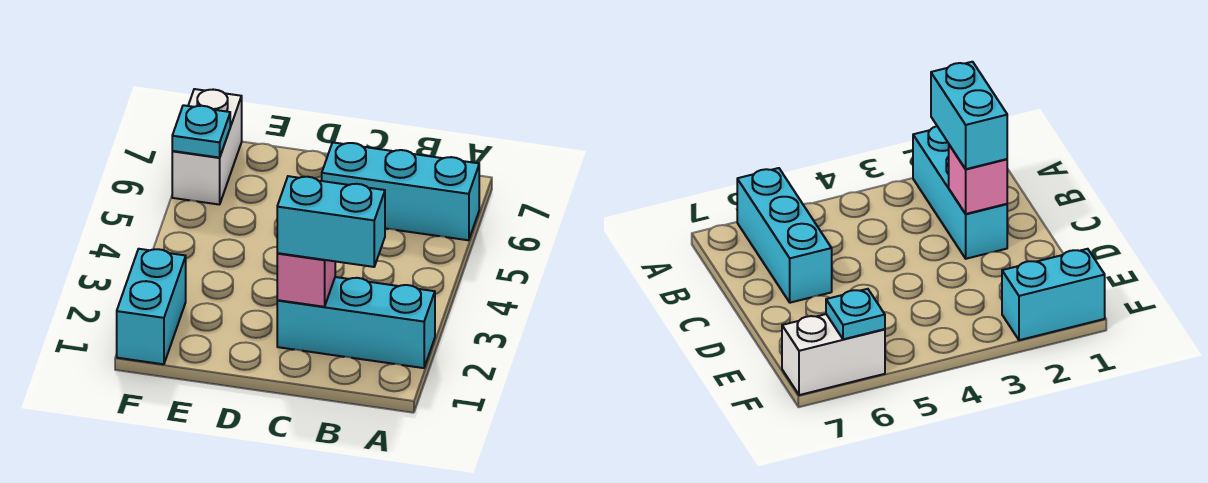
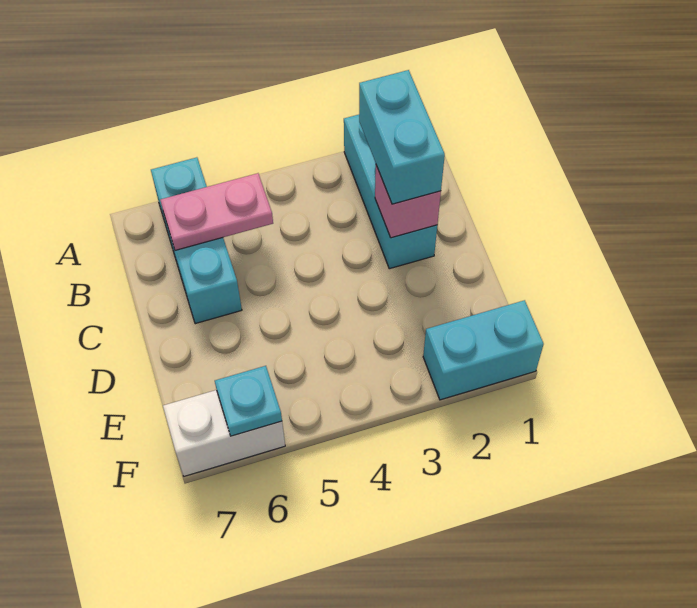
none -> pink plate B5:B6 level 2

